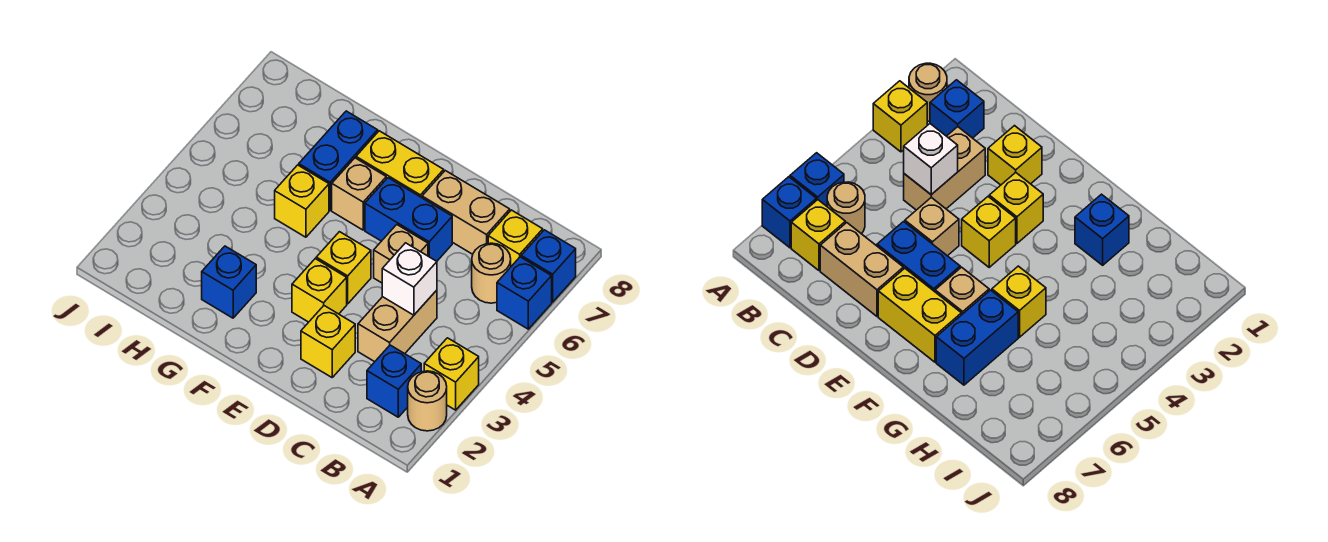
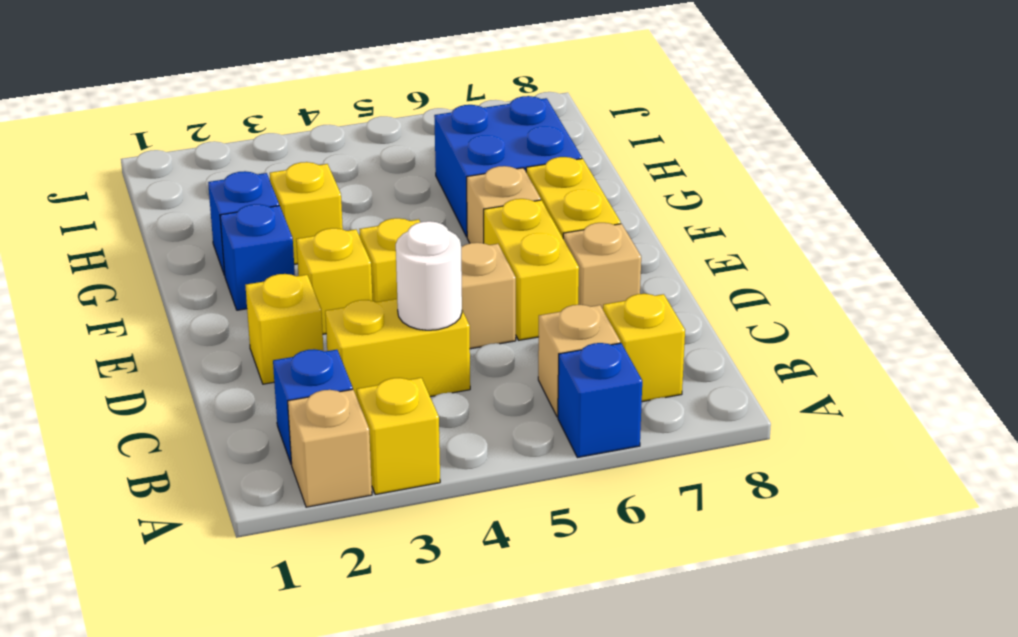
tan round brick A2 level 1 -> tan brick A2 level 1
blue brick A7 level 1 -> blue brick F2 level 1
tan round brick B6 level 1 -> tan brick B6 level 1
tan brick C3:C4 level 1 -> yellow brick C3:C4 level 1
white brick C4 level 2 -> white round brick C4 level 2
tan brick C7:D7 level 1 -> tan brick D7 level 1
blue brick D6:E6 level 1 -> yellow brick D6:E6 level 1
yellow brick G5 level 1 -> yellow brick G3 level 1
blue brick G6:G7 level 1 -> blue brick G6:H7 level 1

